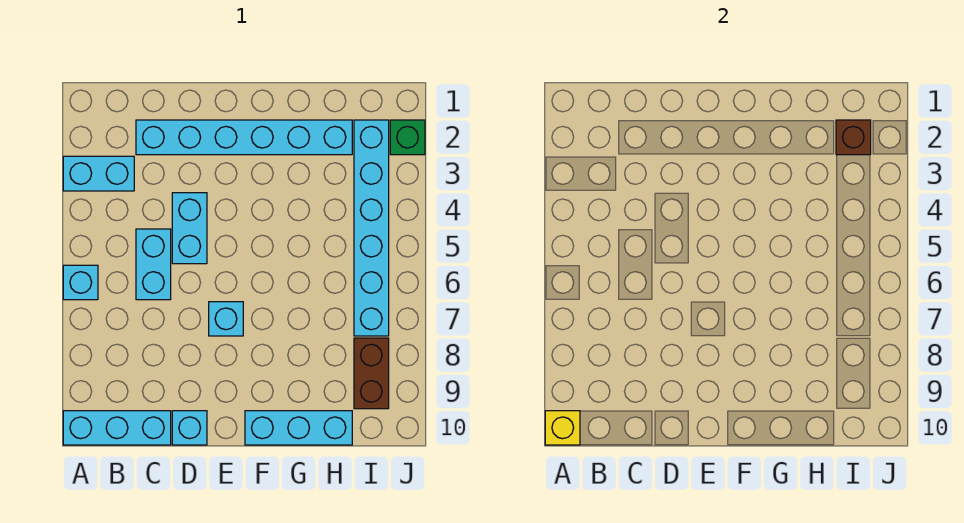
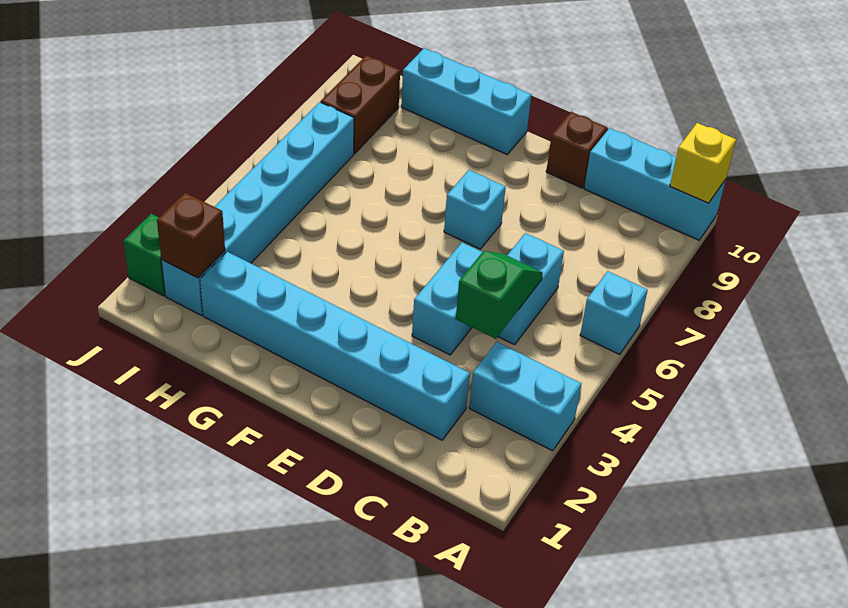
none -> green slope C4:C5 level 2 top 4
cyan brick D10 level 1 -> brown brick D10 level 1

